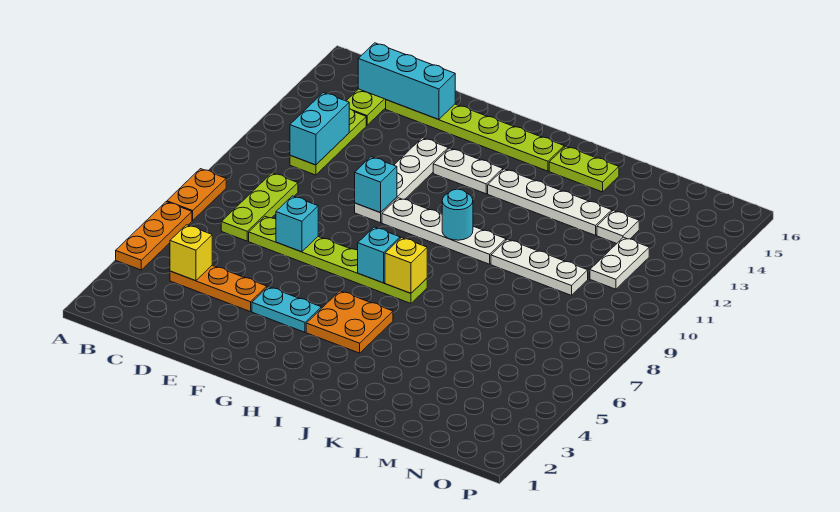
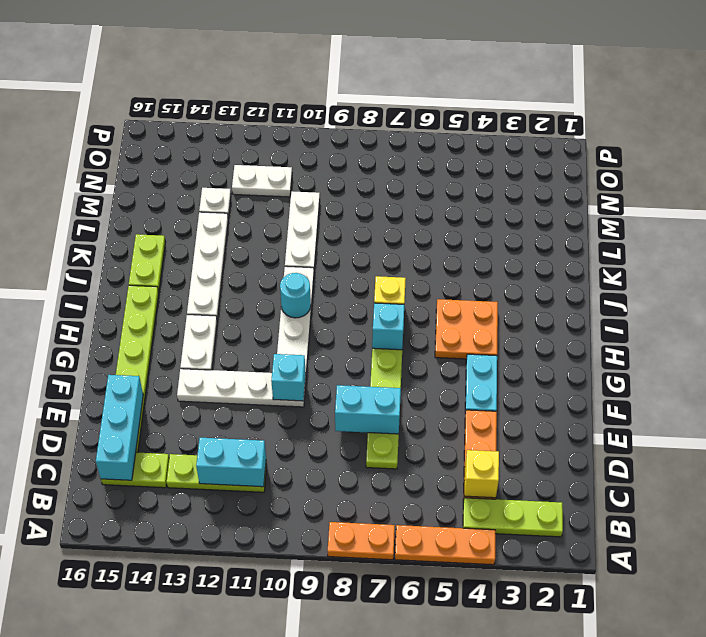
lime plate C7:C9 level 1 -> lime plate B2:B4 level 1
cyan brick E7 level 2 -> cyan brick E7:E8 level 2

